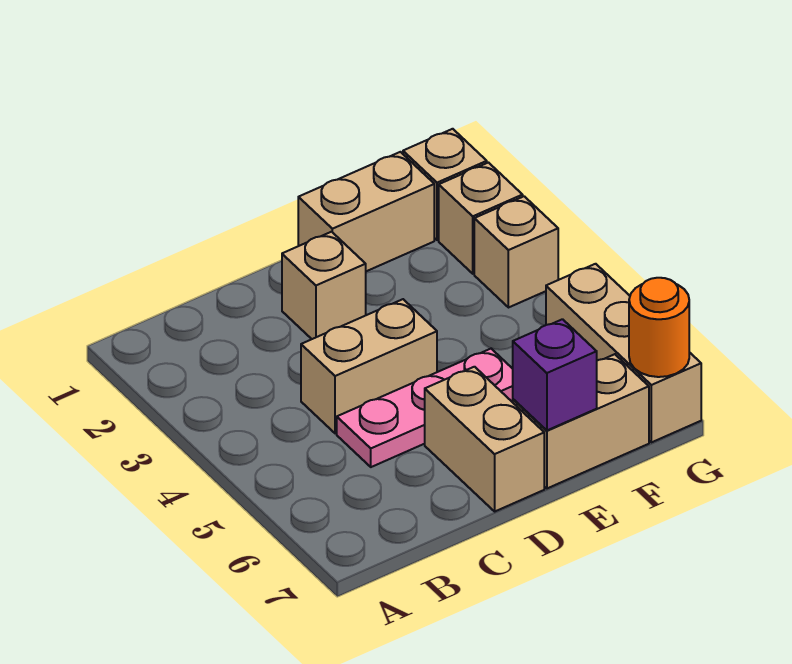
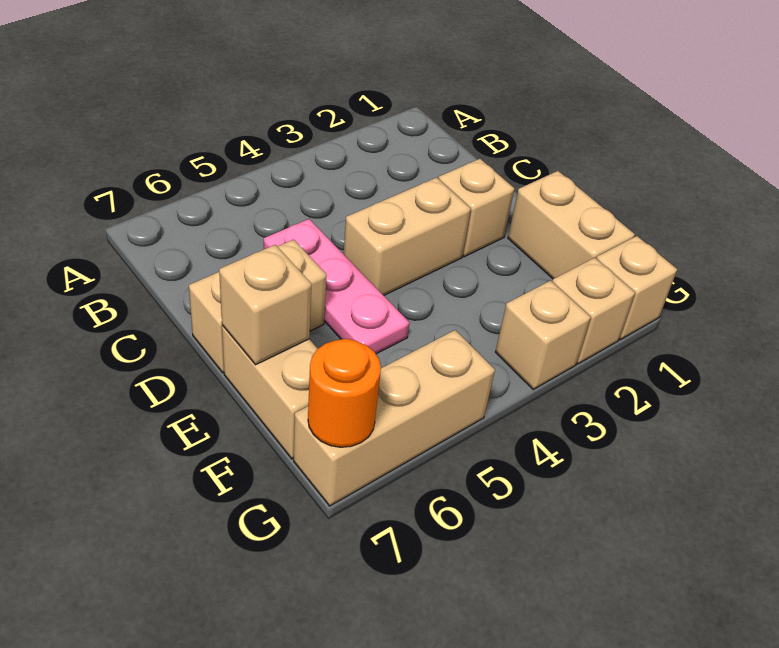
tan brick C4:D4 level 1 -> tan brick D3:D4 level 1
purple brick E7 level 2 -> tan brick E7 level 2

